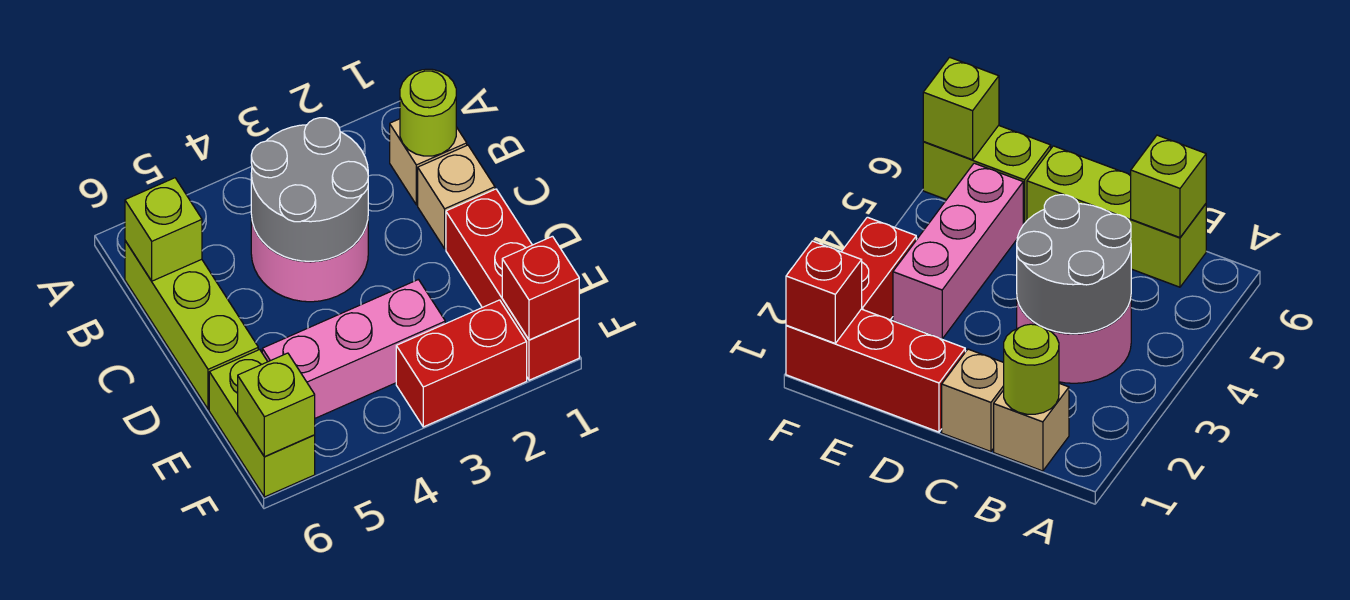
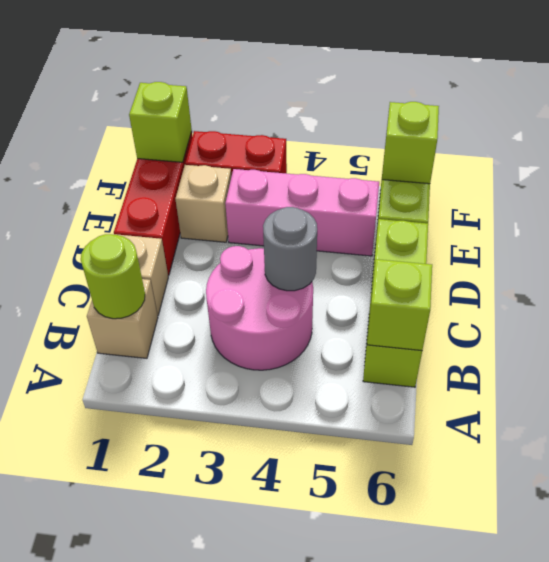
grey round brick B3:C4 level 2 -> grey round brick C4 level 2
none -> tan brick E2 level 1
red brick F1 level 2 -> lime brick F1 level 2

